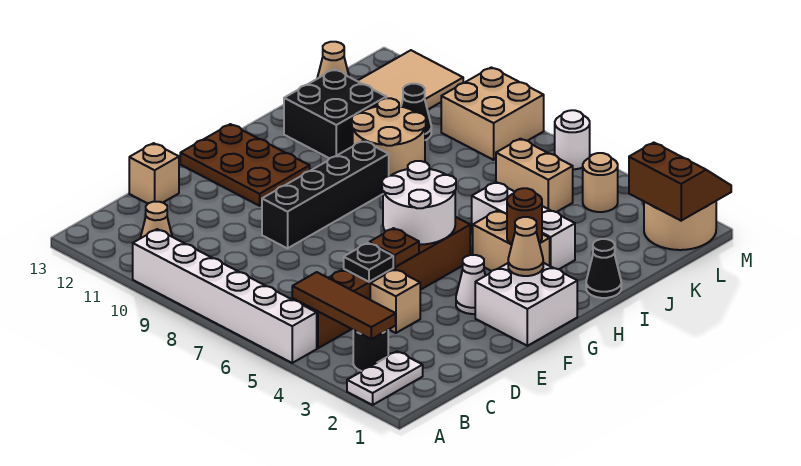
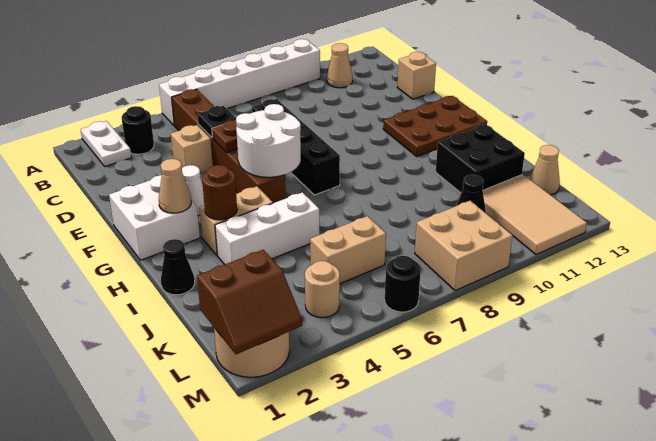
brown tile B3:B5 level 2 -> none
black brick E9:H9 level 1 -> black brick D7:G7 level 1
tan round brick I9:J10 level 1 -> none
white round brick M6 level 1 -> black round brick M6 level 1

